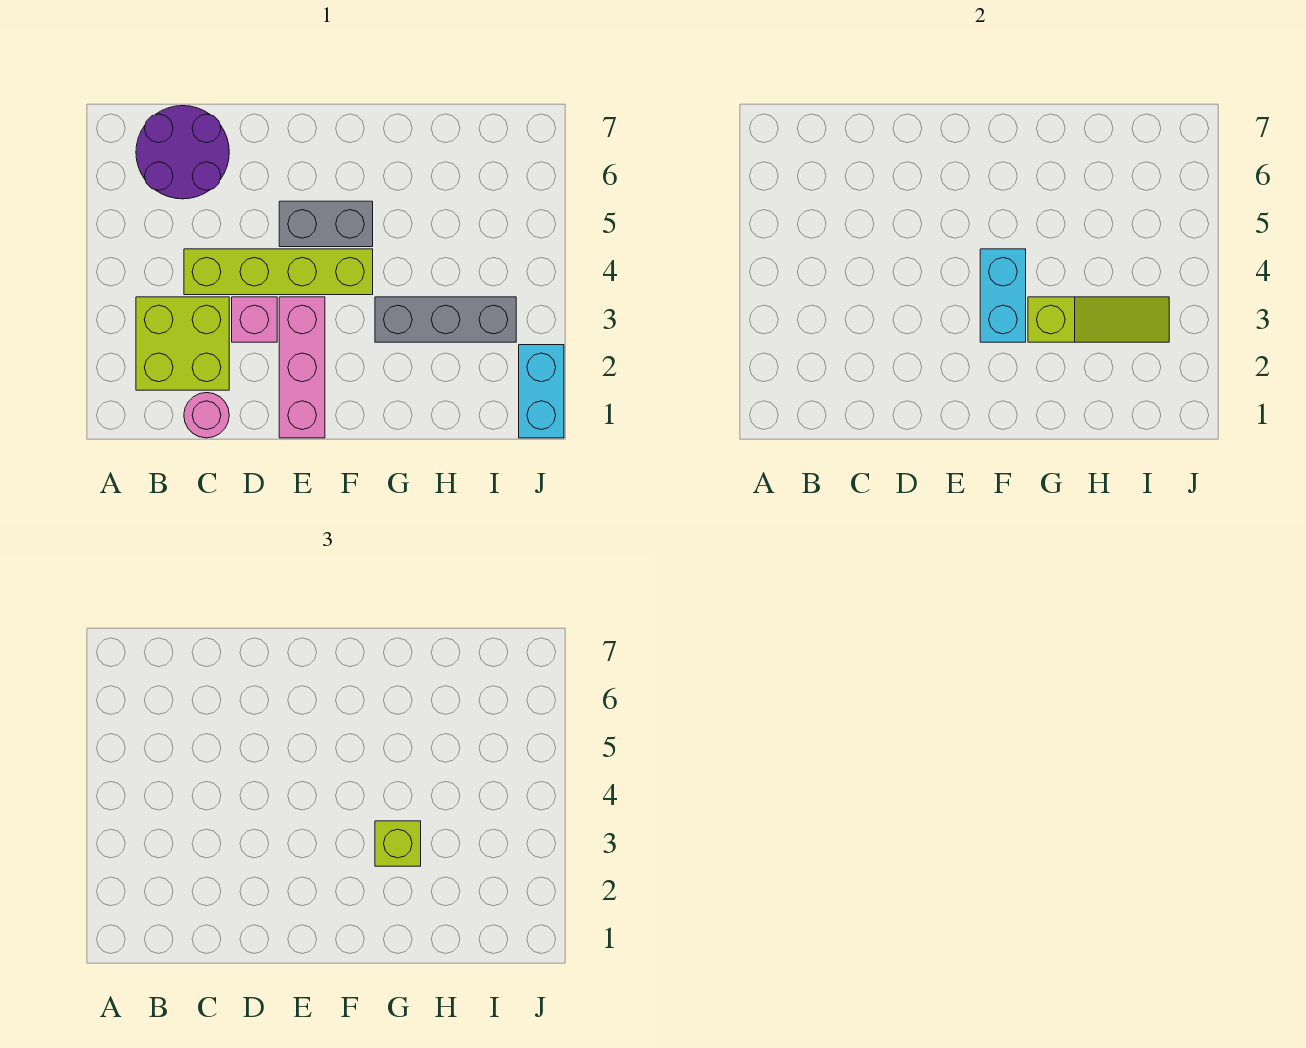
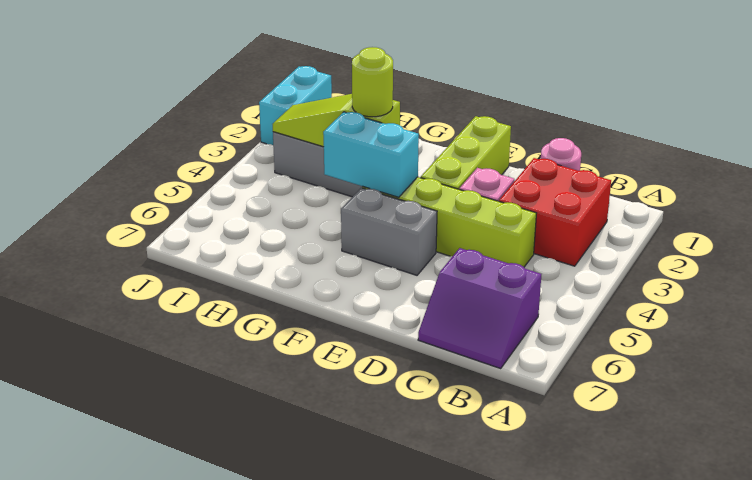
lime brick B2:C3 level 1 -> red brick B2:C3 level 1
purple round brick B6:C7 level 1 -> purple slope B6:C7 level 1 top 6
pink brick E1:E3 level 1 -> lime brick E1:E3 level 1
cyan brick F3:F4 level 2 -> cyan brick F4:G4 level 2
lime brick G3 level 3 -> lime round brick G3 level 3

